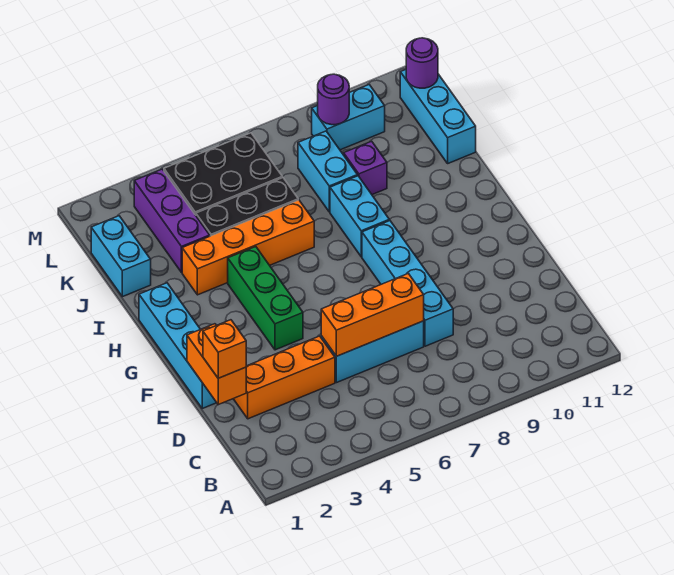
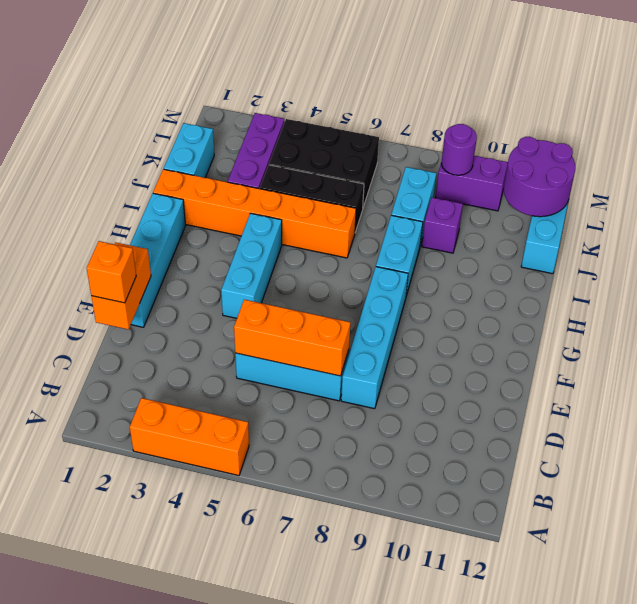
orange brick D2:D4 level 1 -> orange brick A3:A5 level 1
green brick F4:H4 level 1 -> cyan brick F4:H4 level 1
orange brick I3:I6 level 1 -> orange brick I1:I6 level 1
cyan brick L9:L10 level 1 -> purple brick L9:L10 level 1
purple round brick L12 level 2 -> purple round brick K11:L12 level 2

